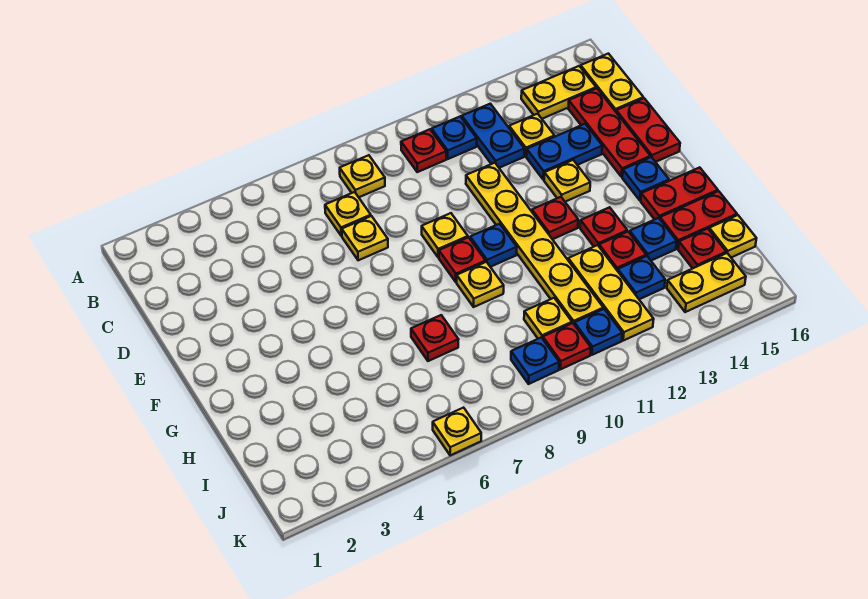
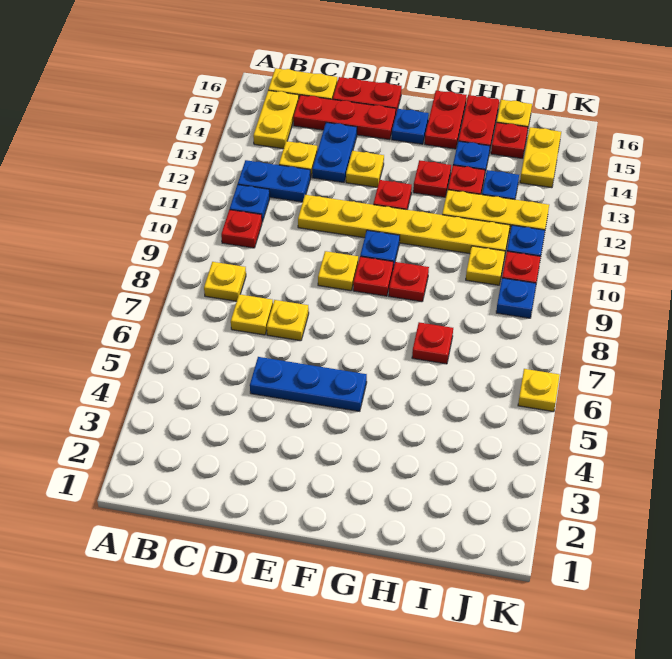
none -> blue plate D5:F5 level 1
yellow plate G9 level 1 -> red plate G9 level 1

